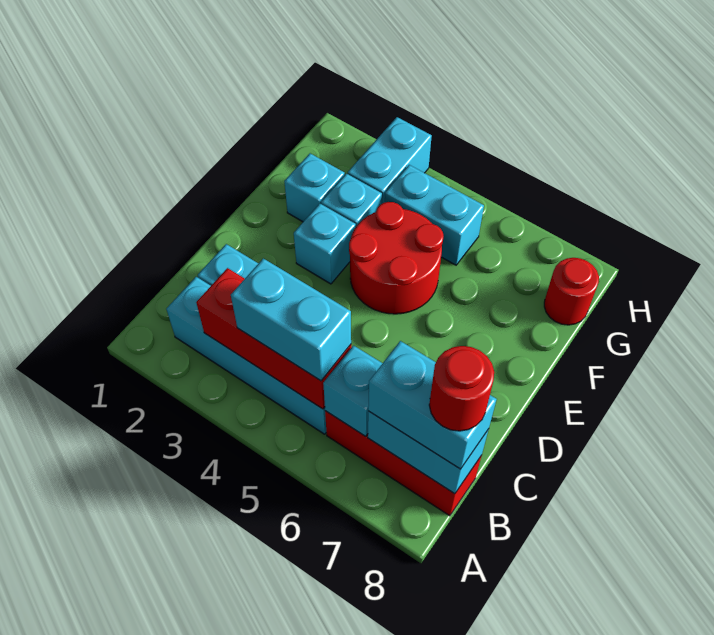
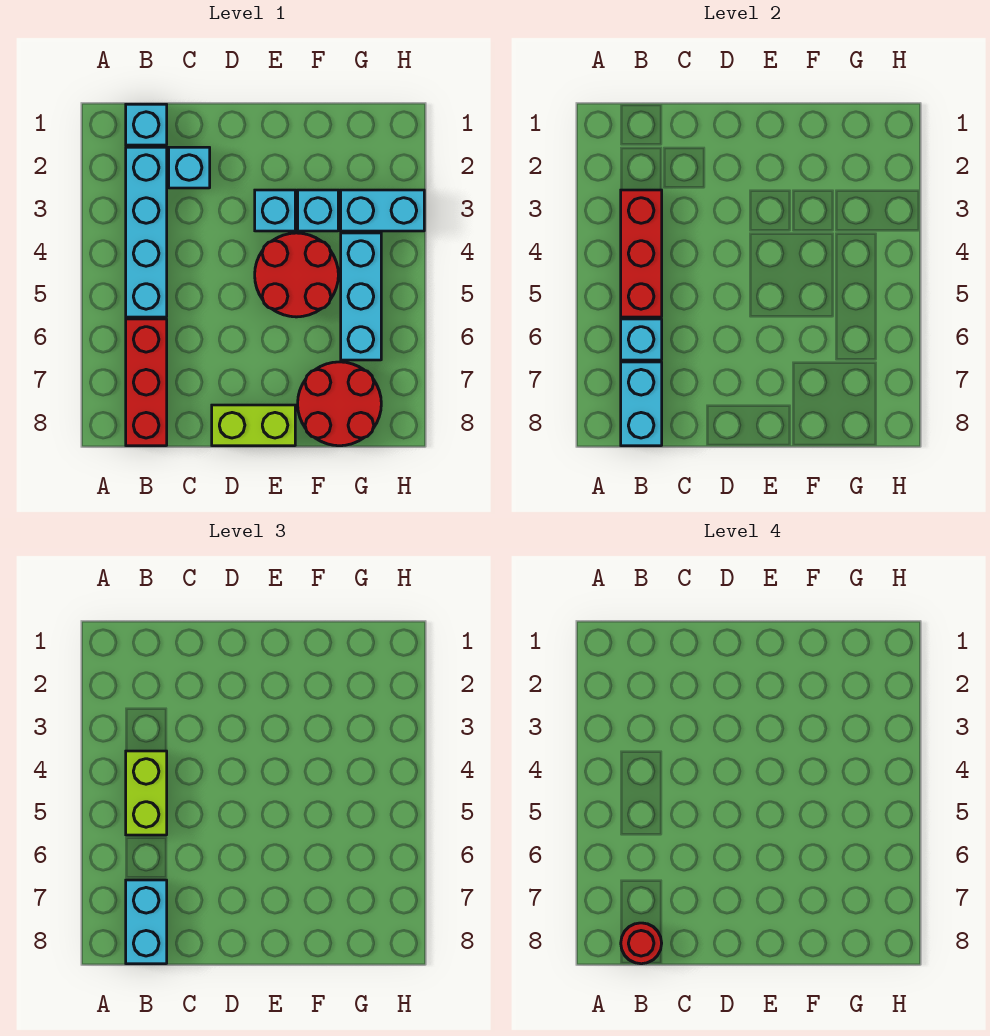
cyan brick B4:B5 level 3 -> lime brick B4:B5 level 3
none -> lime brick D8:E8 level 1
cyan brick F2 level 1 -> cyan brick B1 level 1
cyan brick G4:G5 level 1 -> cyan brick G4:G6 level 1
red round brick G8 level 1 -> red round brick F7:G8 level 1

